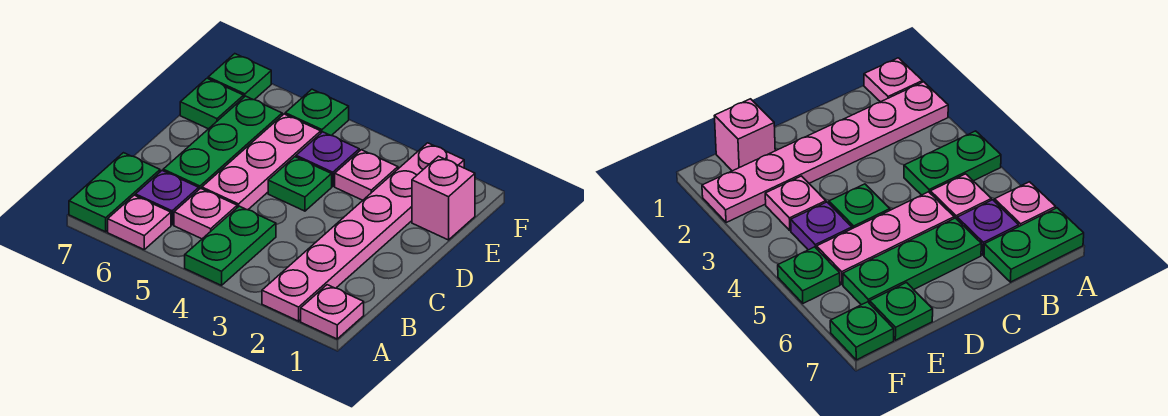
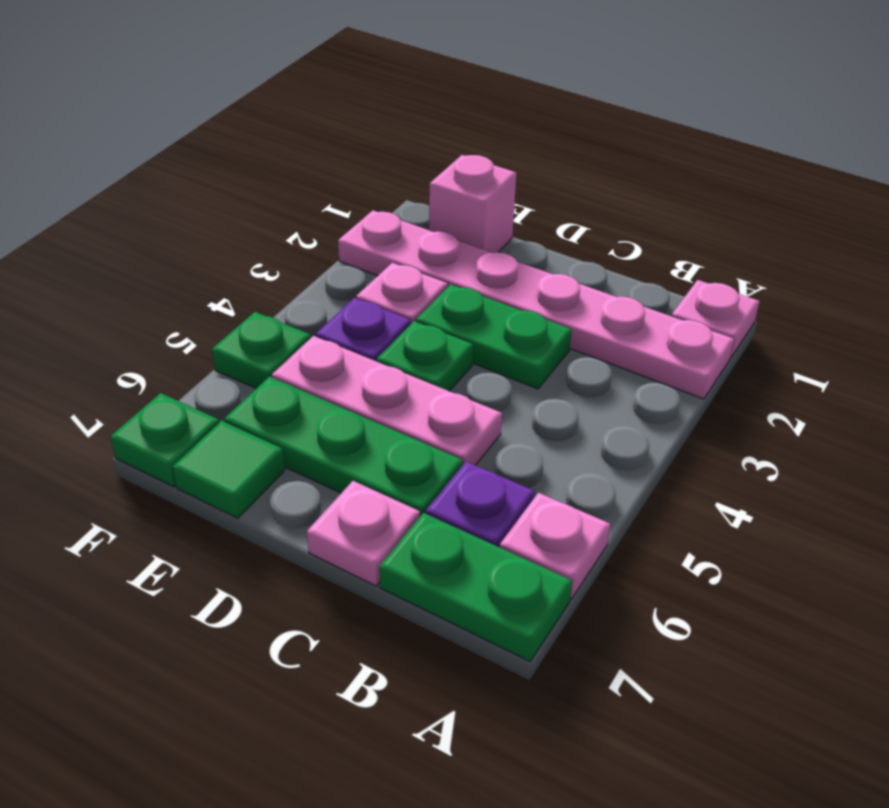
green plate A4:B4 level 1 -> green plate C3:D3 level 1
pink plate B5 level 1 -> pink plate C7 level 1
green plate E7 level 1 -> green tile E7 level 1

